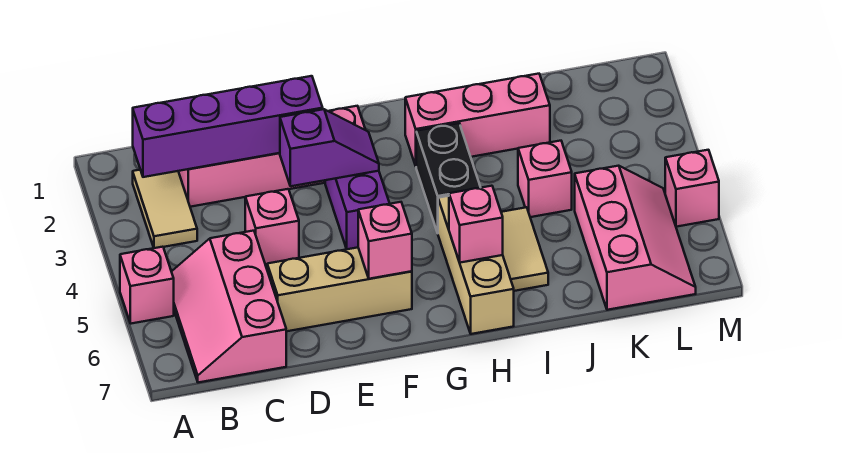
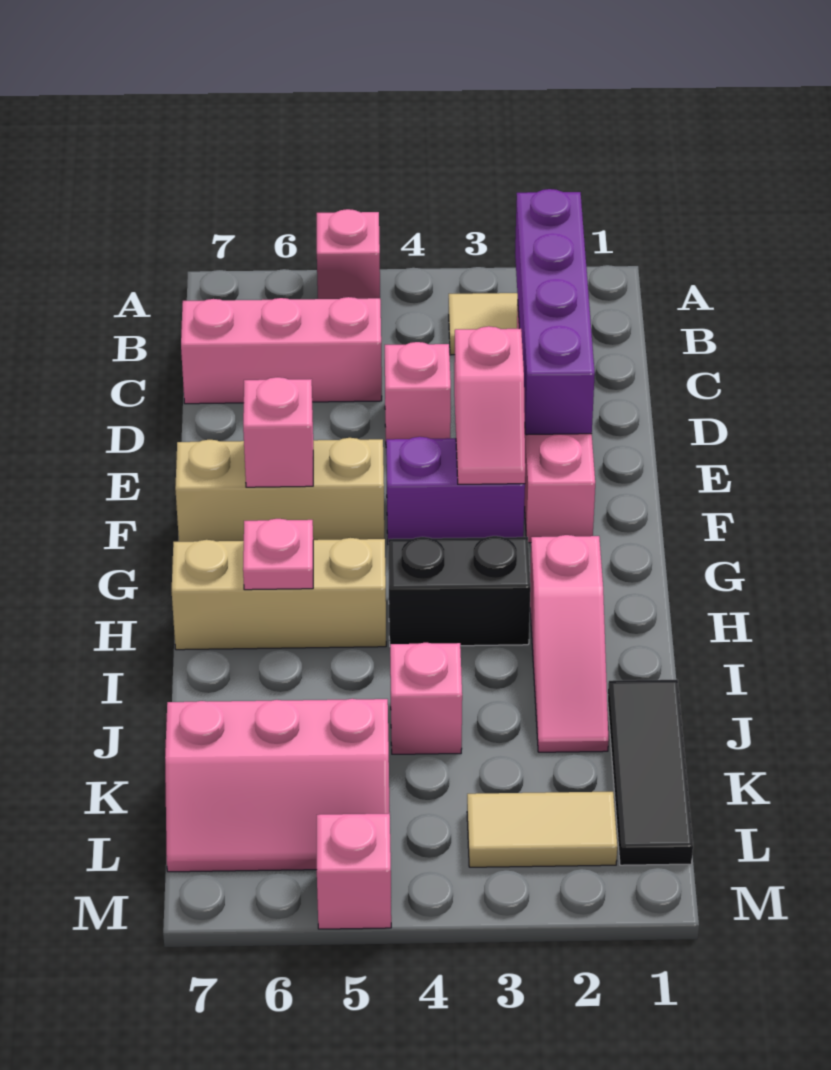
tan brick D6:F6 level 1 -> tan brick F5:F7 level 1
purple slope E3:F3 level 2 top E -> pink slope E3:F3 level 2 top E
pink brick H2:J2 level 1 -> pink slope H2:J2 level 1 top H
pink brick H6 level 2 -> pink plate H6 level 2
tan tile I5:I6 level 1 -> tan tile L2:L3 level 1
none -> black tile J1:L1 level 1

